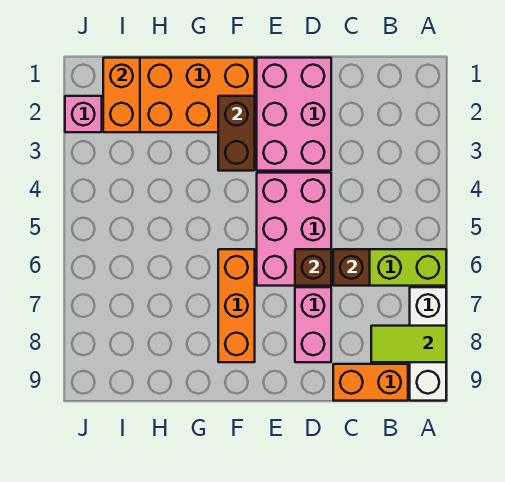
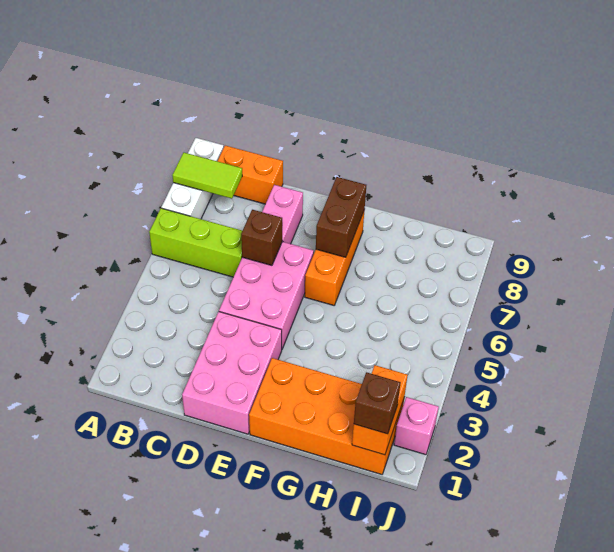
brown brick C6 level 2 -> brown brick I1 level 3
brown brick F2:F3 level 2 -> brown brick F7:F8 level 2

